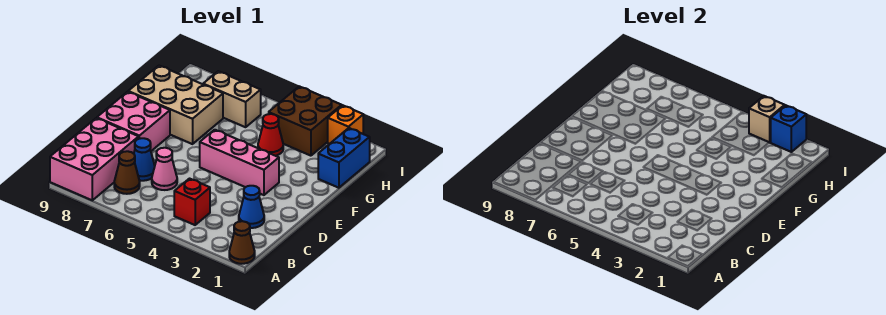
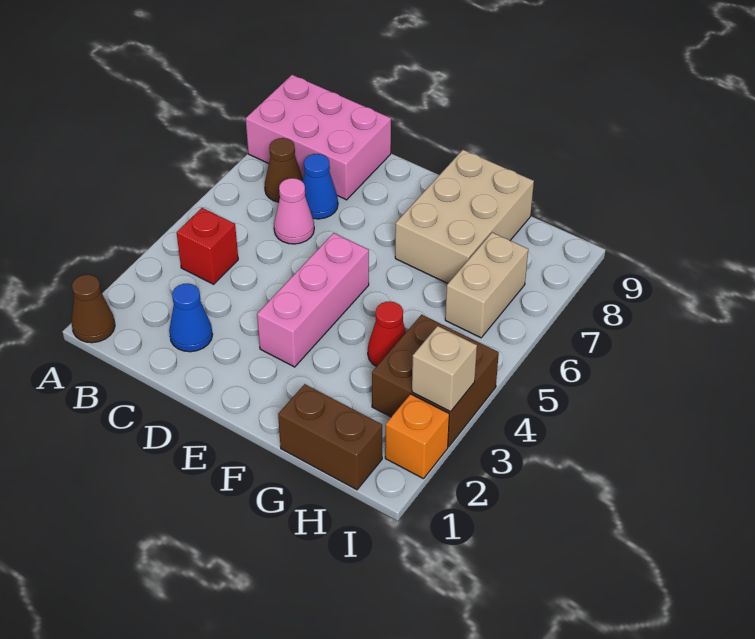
pink brick D8:E9 level 1 -> none
blue brick G1:H1 level 1 -> brown brick G1:H1 level 1
blue brick I2 level 2 -> none

